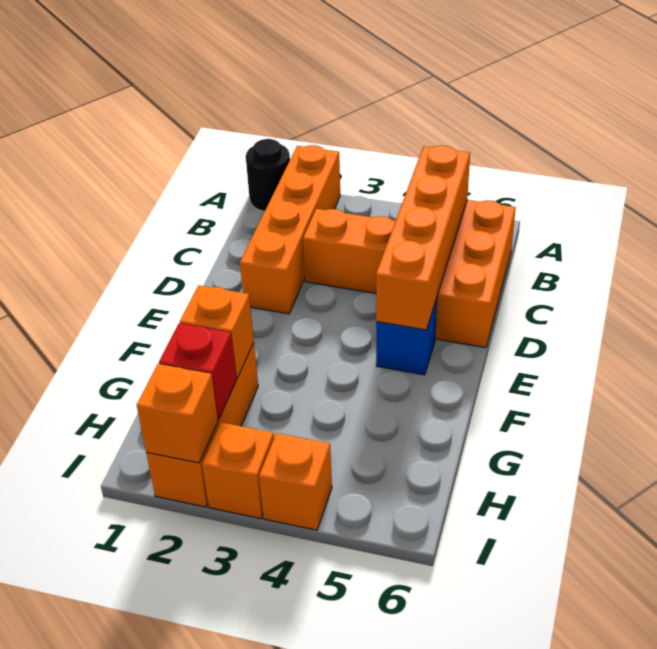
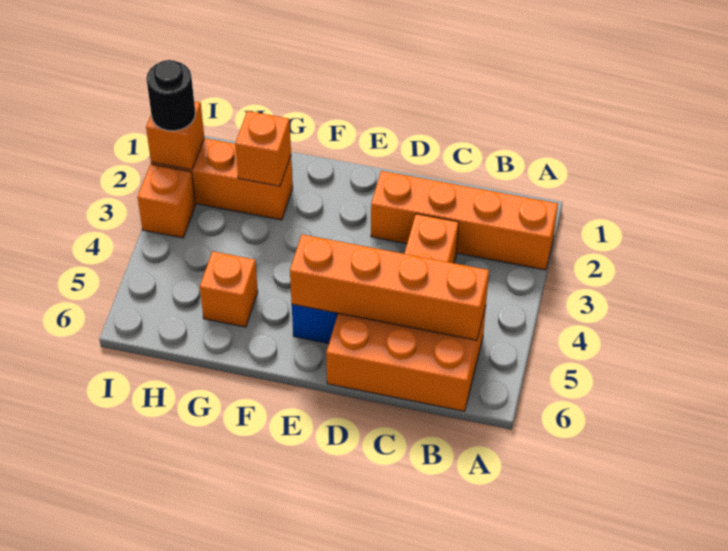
black round brick A1 level 1 -> black round brick I2 level 3
red brick H2 level 2 -> none
orange brick I4 level 1 -> orange brick G5 level 1

